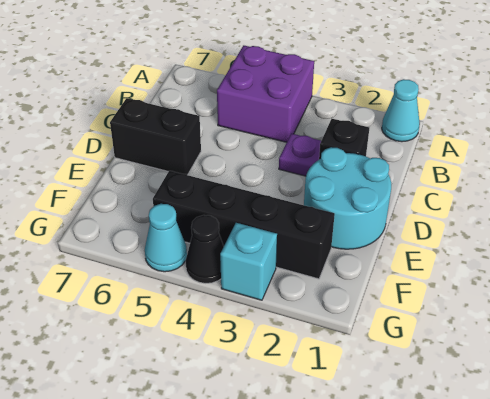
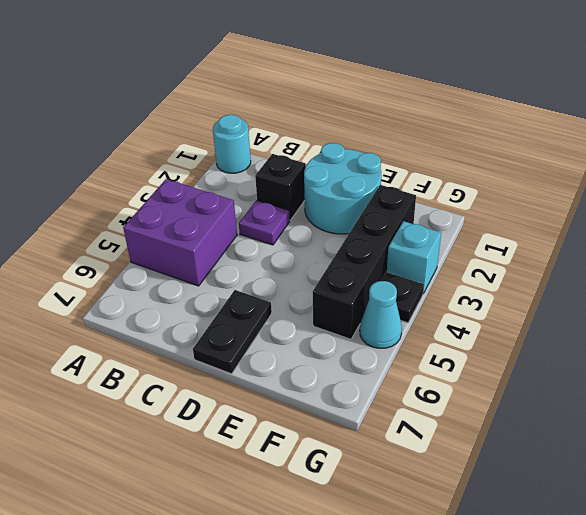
cyan cone A1 level 1 -> cyan round brick A1 level 1
black brick D6:D7 level 1 -> black plate D6:D7 level 1
black cone G4 level 1 -> black plate G4 level 1

